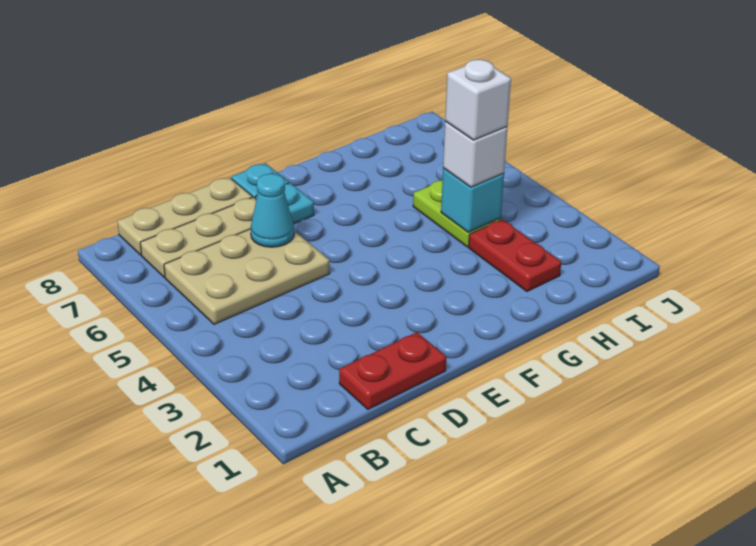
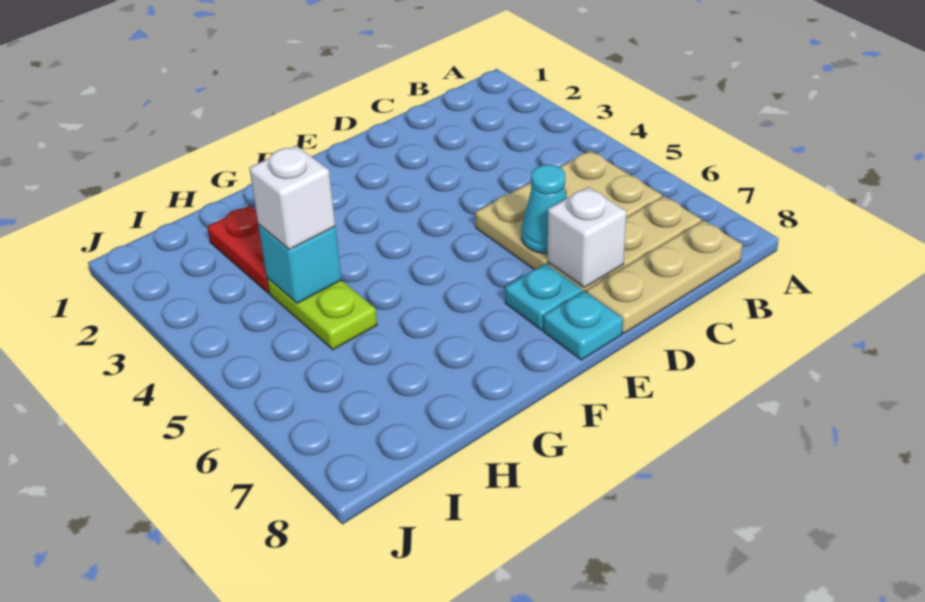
red plate C1:D1 level 1 -> none
white brick H4 level 4 -> white brick D7 level 2

